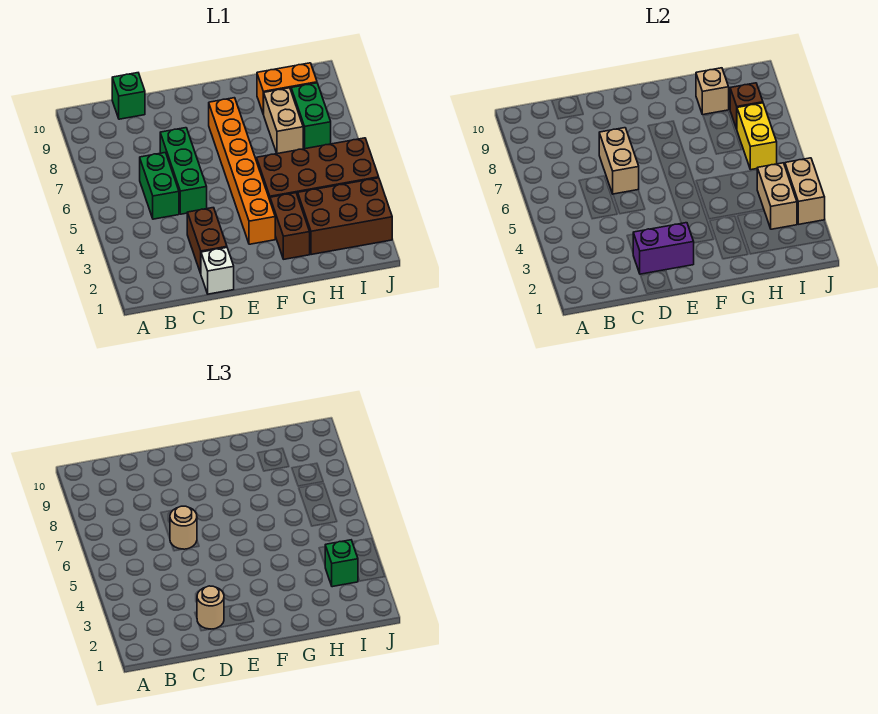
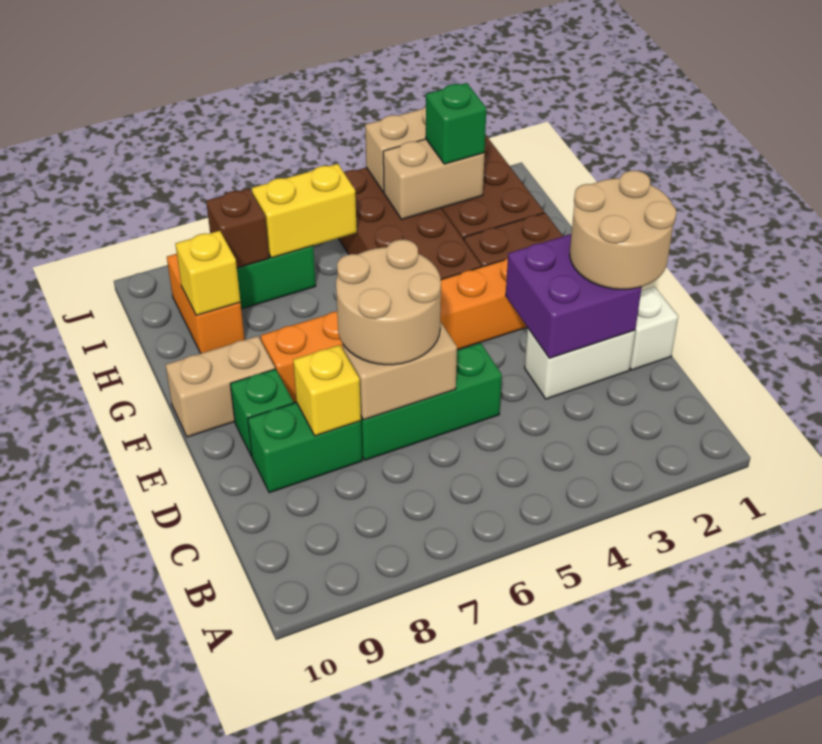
green brick C5:C6 level 1 -> green brick D8:D9 level 1
green brick C10 level 1 -> green brick E9 level 1
brown brick D2:D3 level 1 -> white brick D2:D3 level 1
purple brick D2:E2 level 2 -> purple brick D2:E3 level 2
tan round brick D2 level 3 -> tan round brick D1:E2 level 3
tan round brick D6 level 3 -> tan round brick D6:E7 level 3
none -> yellow brick D8 level 2
tan brick H7:H8 level 1 -> tan brick F9:F10 level 1
tan brick H9 level 2 -> yellow brick H9 level 2

